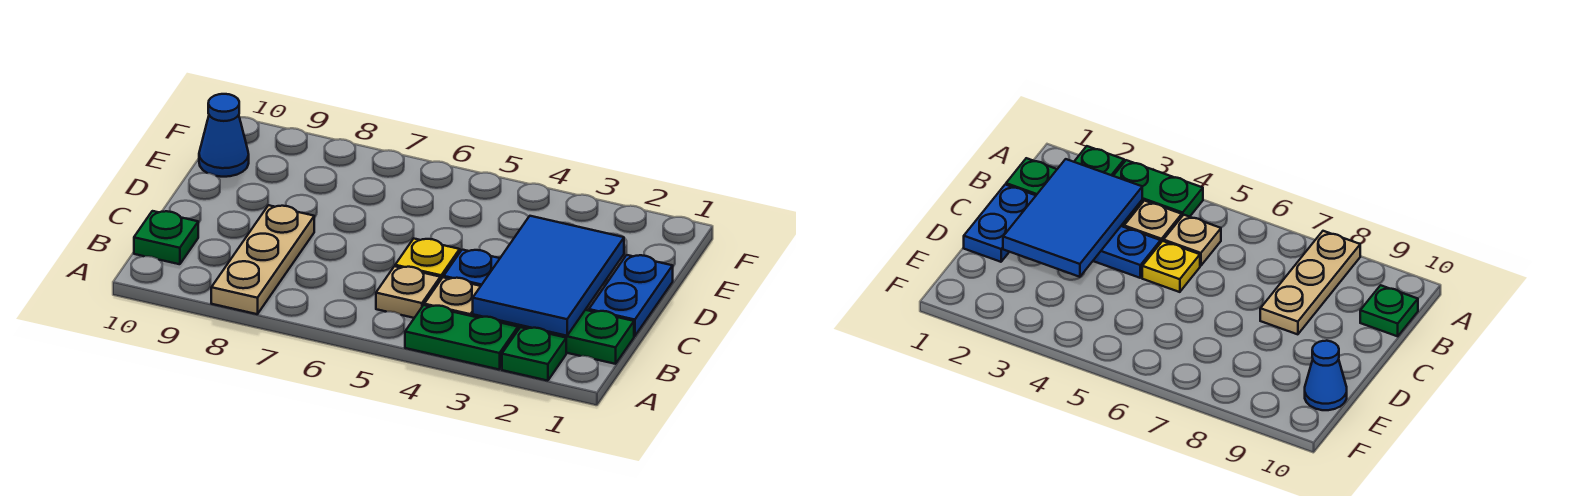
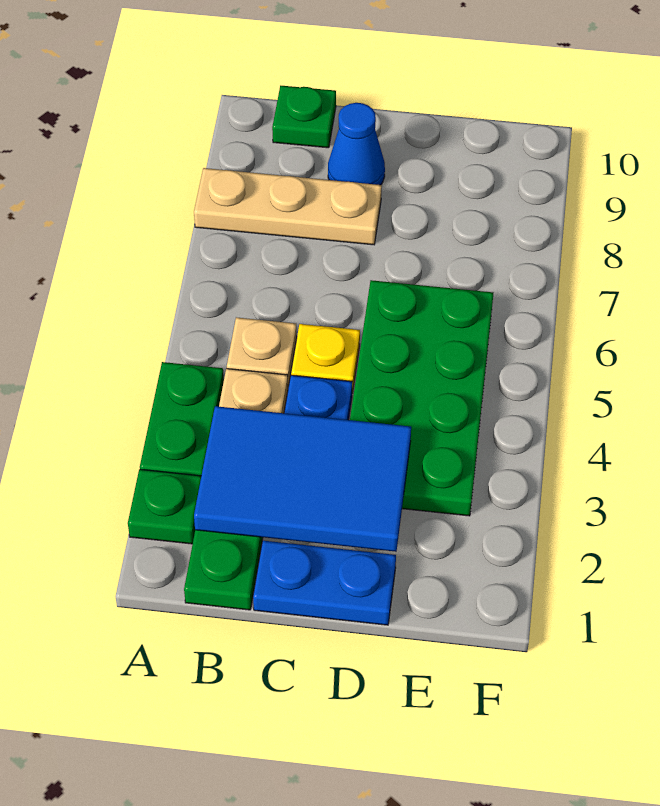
none -> green plate D3:E6 level 1
blue cone E10 level 1 -> blue cone C9 level 1

